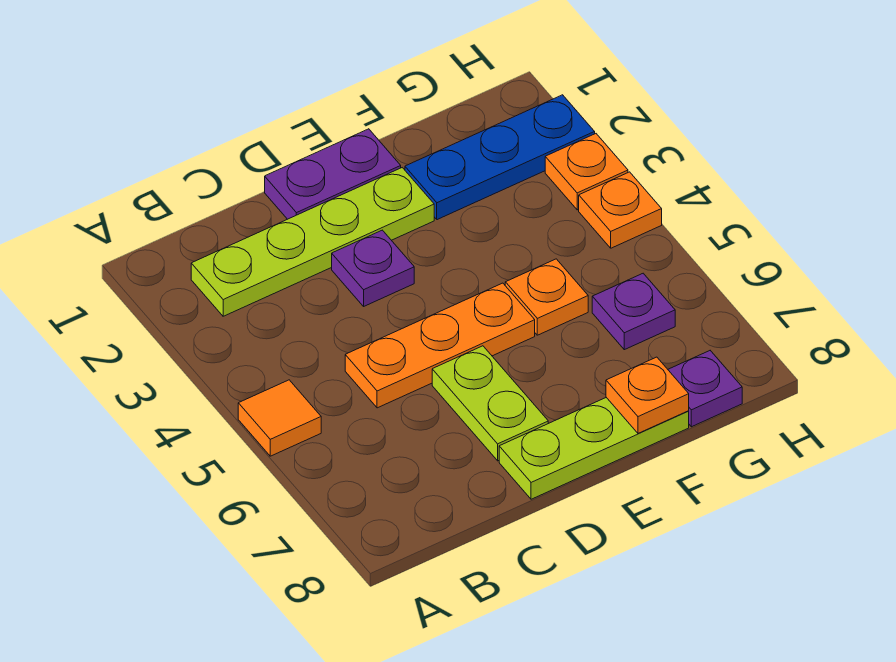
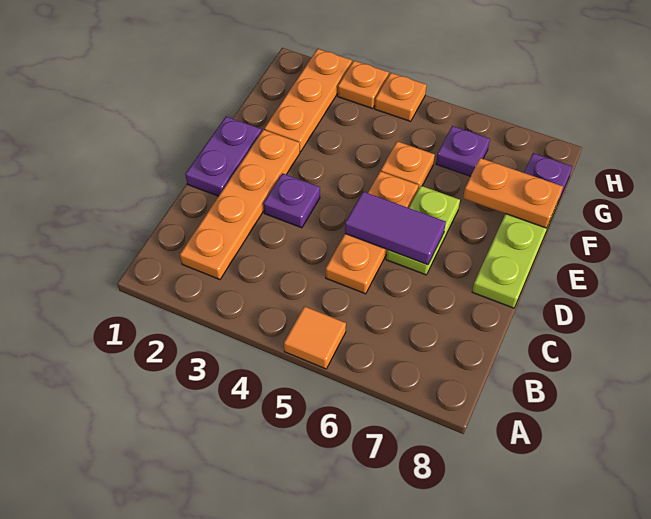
lime plate B2:E2 level 1 -> orange plate B2:E2 level 1
none -> purple tile D5:D6 level 2
lime plate D6:D7 level 1 -> lime plate D6:E6 level 1
blue plate F2:H2 level 1 -> orange plate F2:H2 level 1
orange plate F8 level 2 -> orange plate F7:F8 level 2

